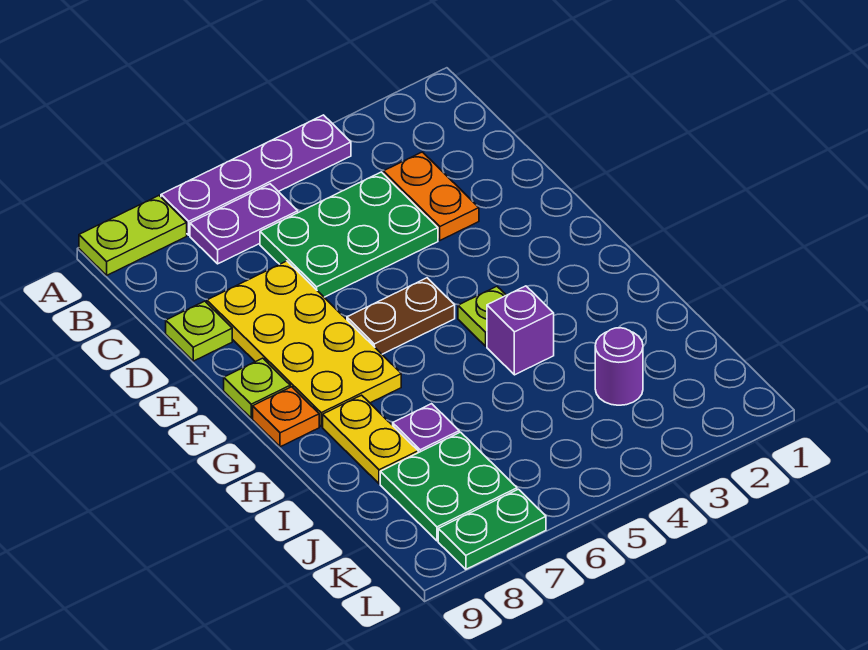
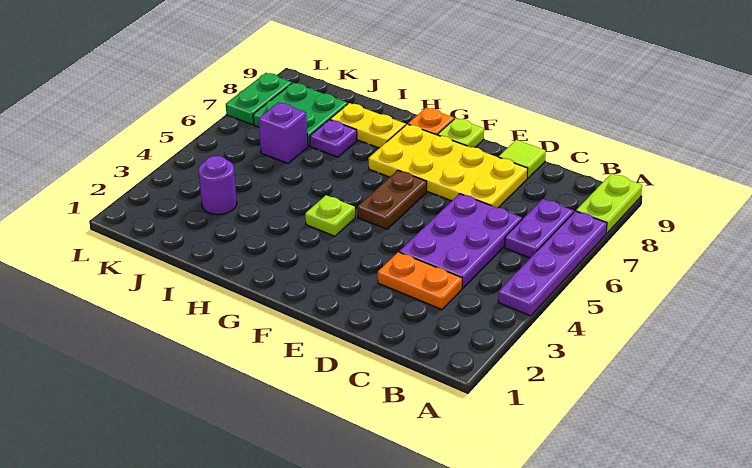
green plate C4:D6 level 1 -> purple plate C4:D6 level 1
lime plate D9 level 1 -> lime tile D9 level 1
purple brick H4 level 1 -> purple brick J6 level 1

